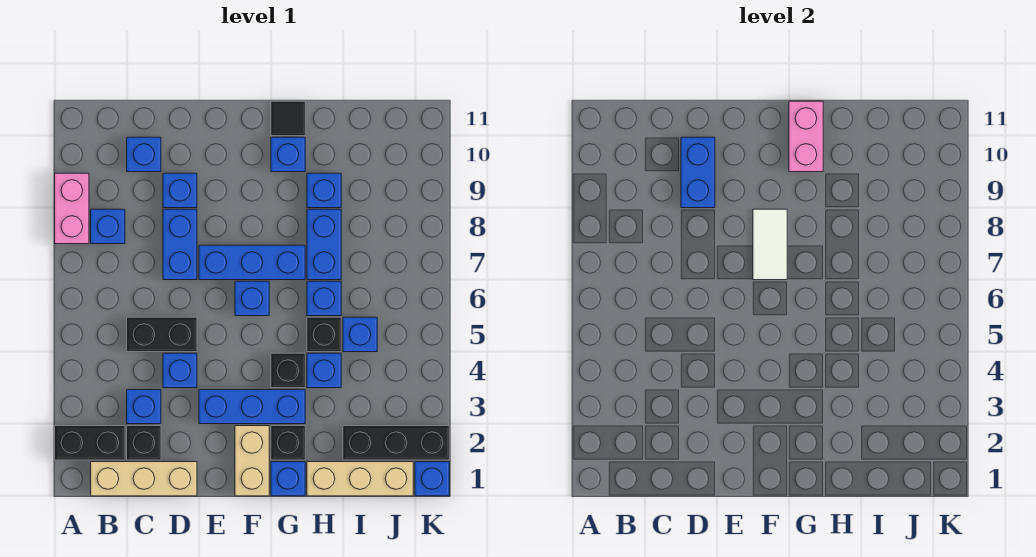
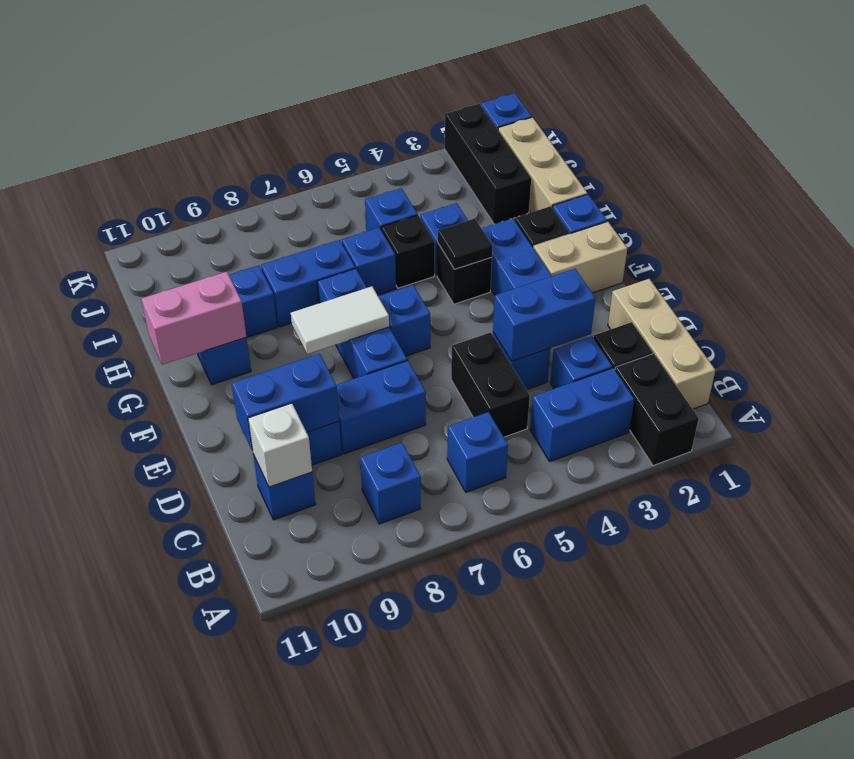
pink brick A8:A9 level 1 -> none
none -> blue brick B3:B4 level 1
none -> blue brick B6 level 1
none -> white brick C10 level 2
none -> blue brick D3:D4 level 2
black tile G11 level 1 -> black tile G4 level 2

